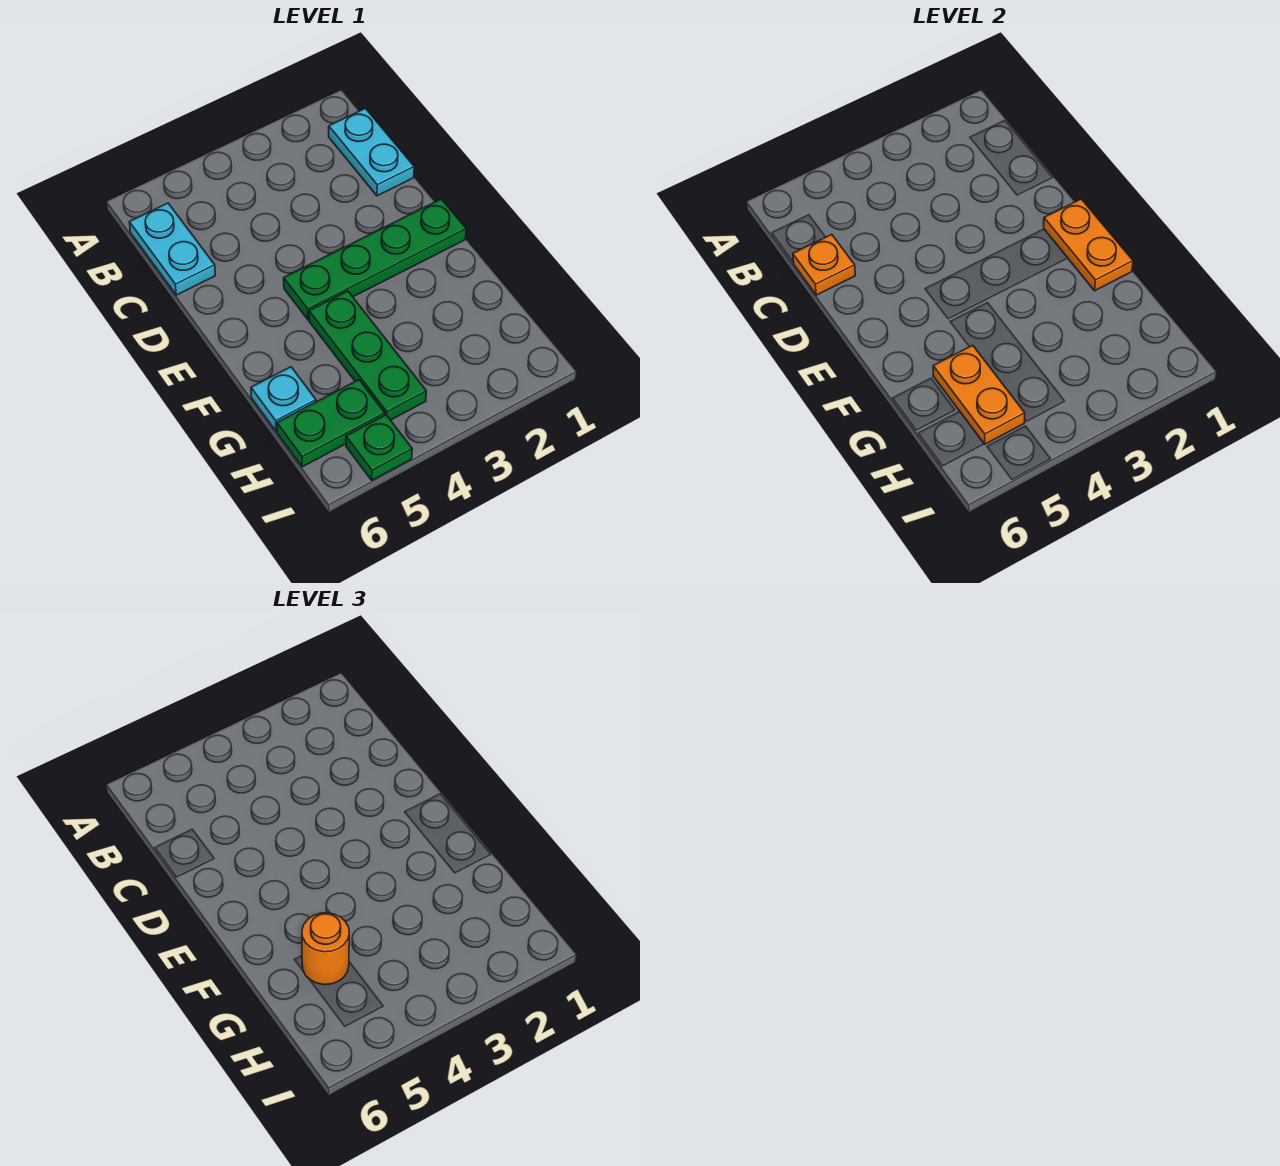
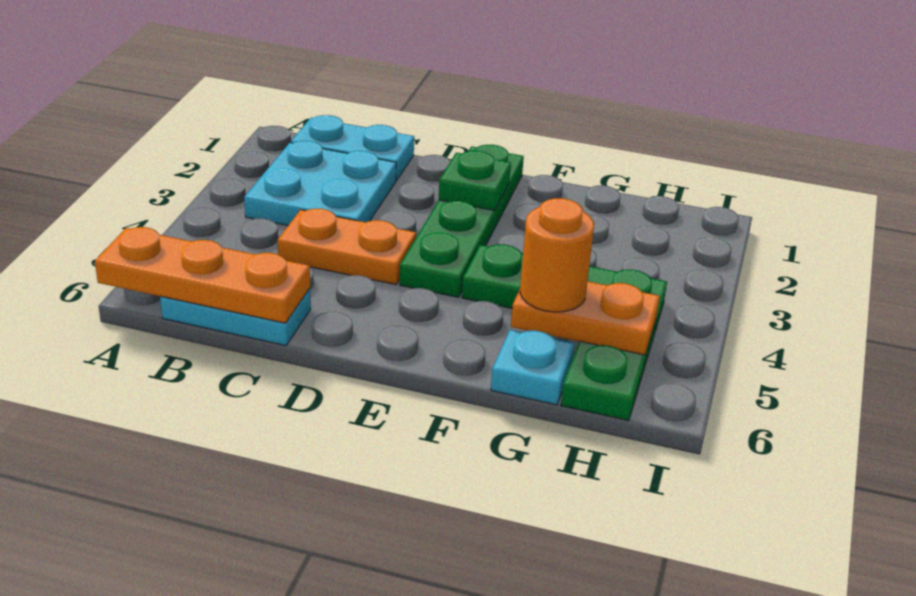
none -> cyan plate B2:C3 level 1
orange plate C6 level 2 -> orange plate A6:C6 level 2
orange plate E1:F1 level 2 -> orange plate C4:D4 level 1
green plate I5 level 1 -> green plate E2 level 2

